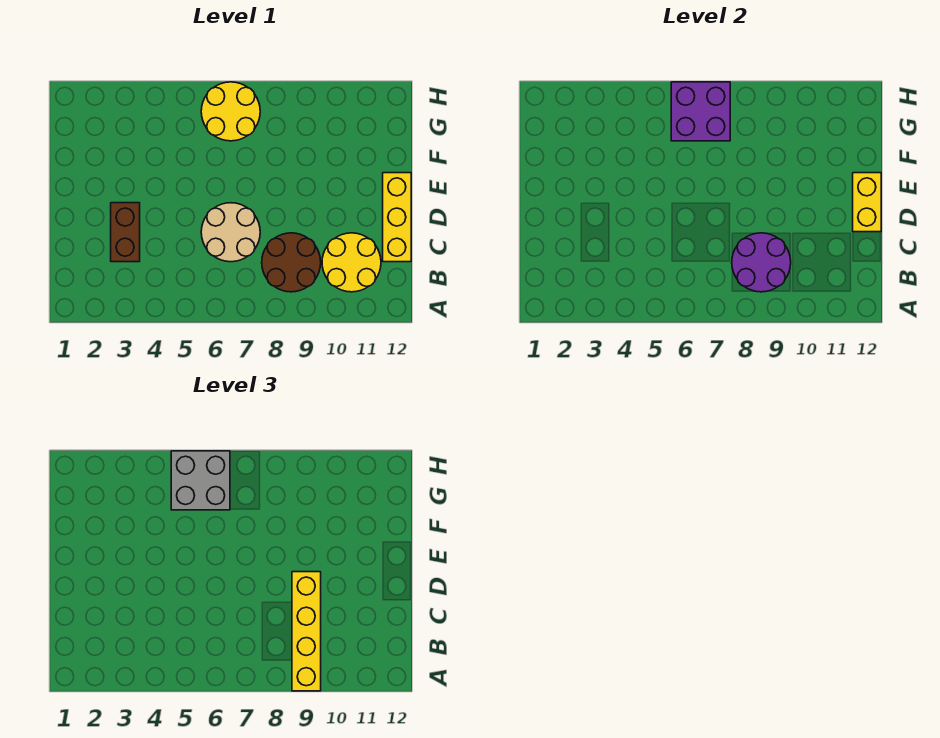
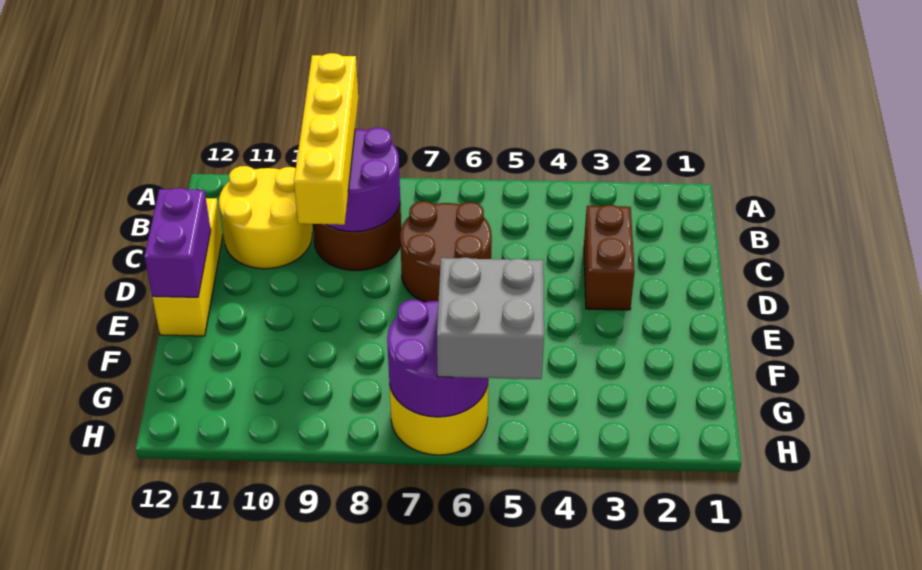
tan round brick C6:D7 level 1 -> brown round brick C6:D7 level 1
yellow brick D12:E12 level 2 -> purple brick D12:E12 level 2
purple brick G6:H7 level 2 -> purple round brick G6:H7 level 2

